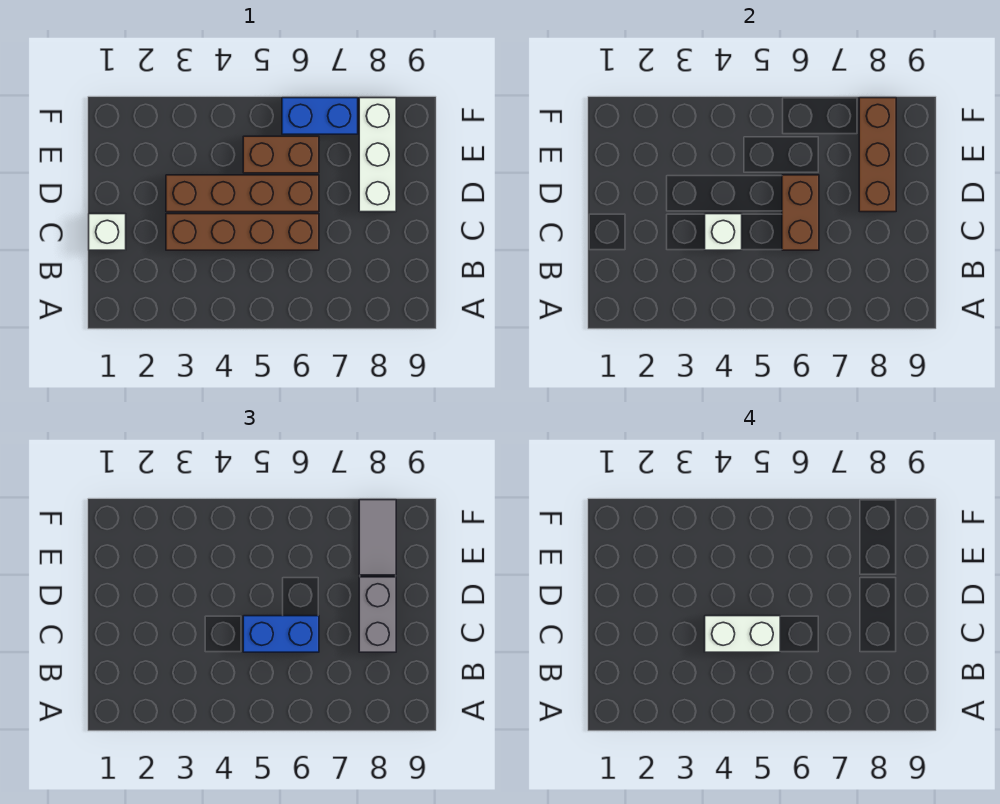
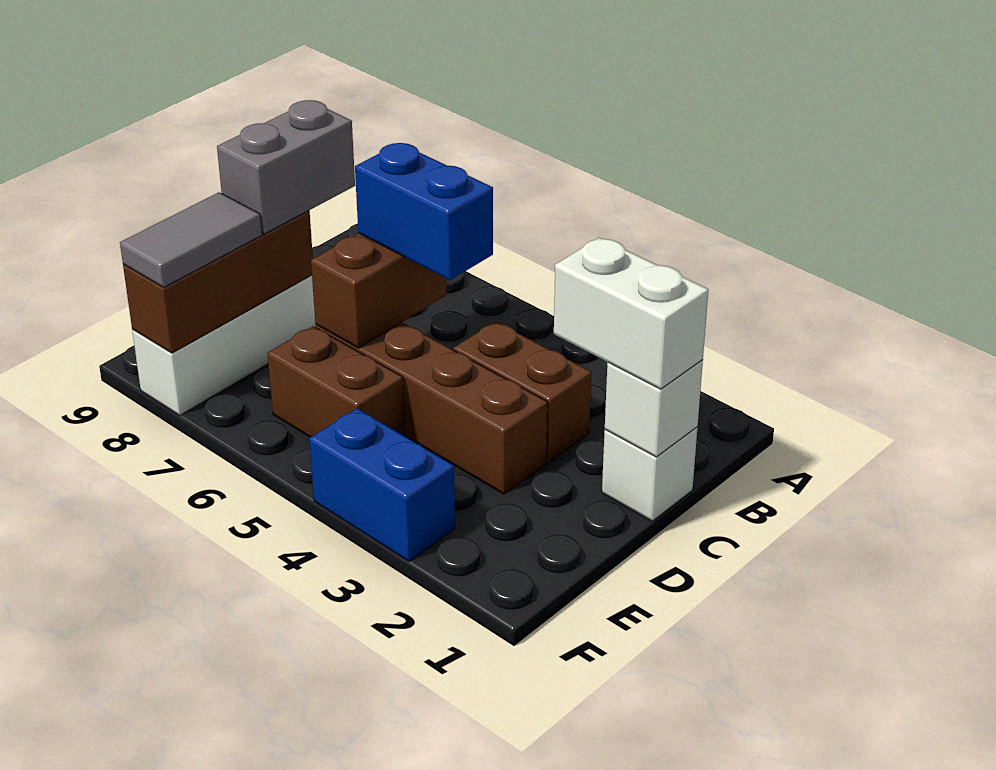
brown brick C3:C6 level 1 -> brown brick C3:C4 level 1
white brick C4 level 2 -> white brick C1 level 2
white brick C4:C5 level 4 -> white brick C1:C2 level 3
blue brick F6:F7 level 1 -> blue brick F3:F4 level 1

